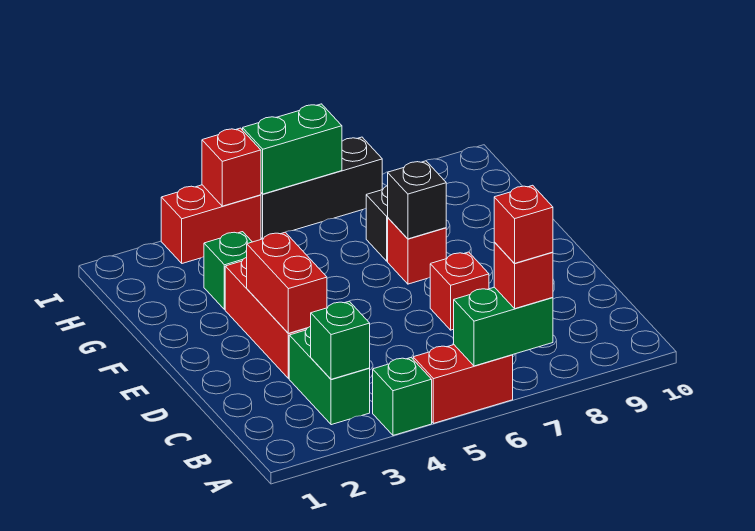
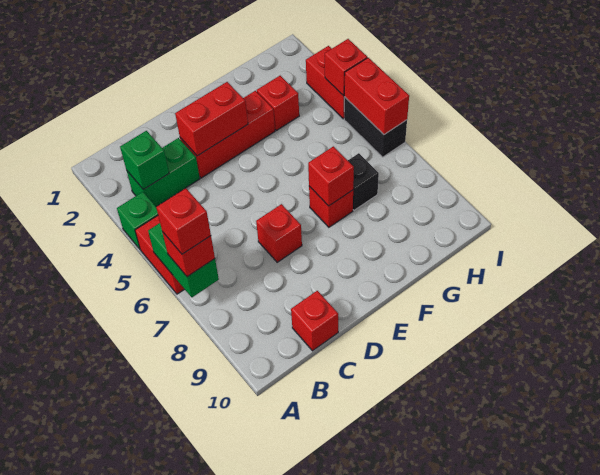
none -> red brick C10 level 1
black brick F7 level 2 -> red brick F7 level 2
green brick G3 level 1 -> red brick G3 level 1
black brick I5:I7 level 1 -> black brick I5:I6 level 1
green brick I5:I6 level 2 -> red brick I5:I6 level 2

